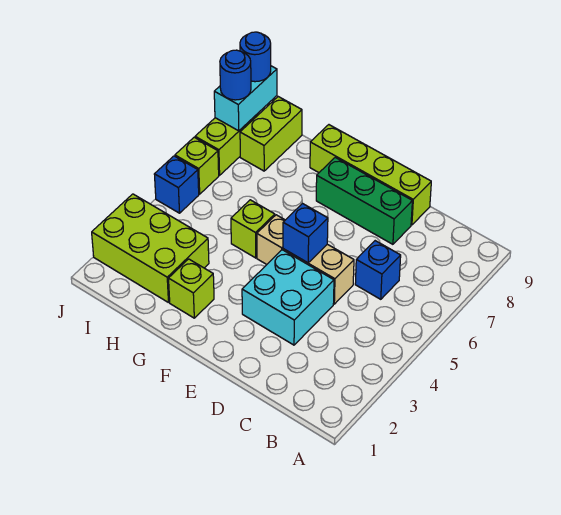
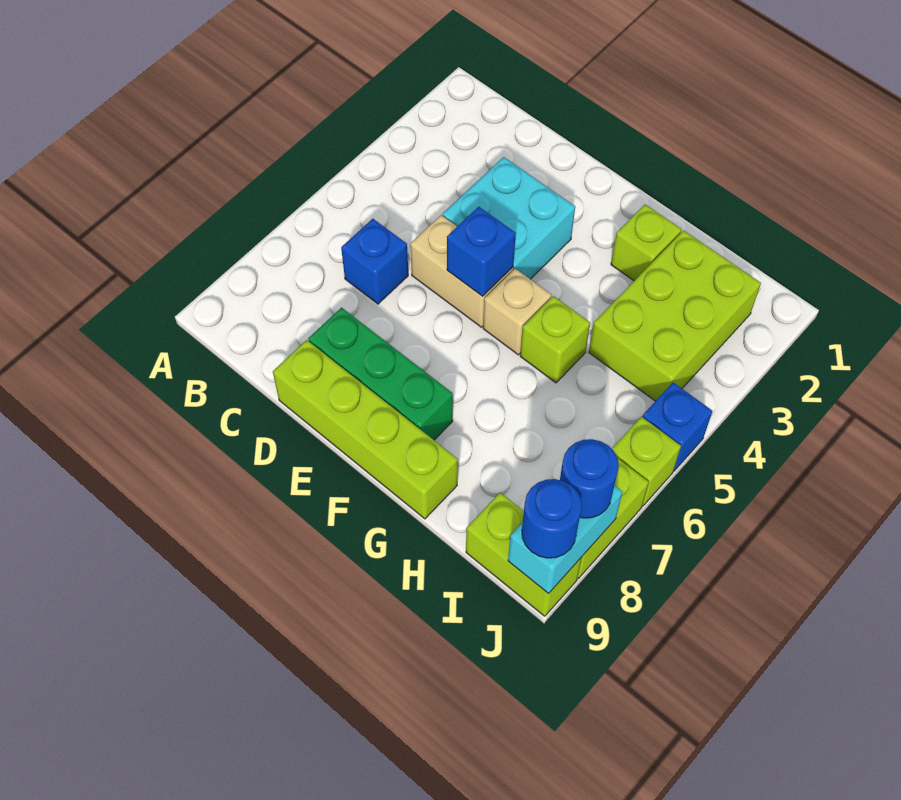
lime brick H2:J3 level 1 -> lime brick H2:I4 level 1
lime brick I8:I9 level 1 -> lime brick I9:J9 level 1

